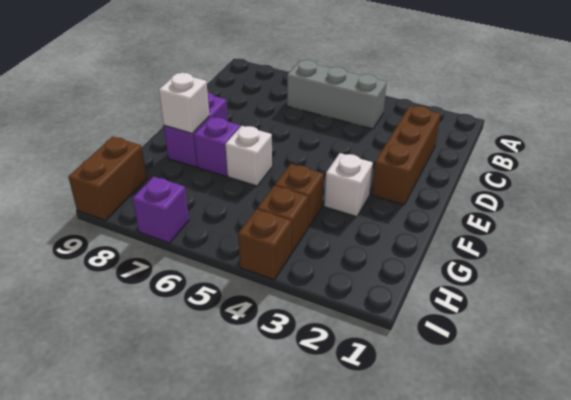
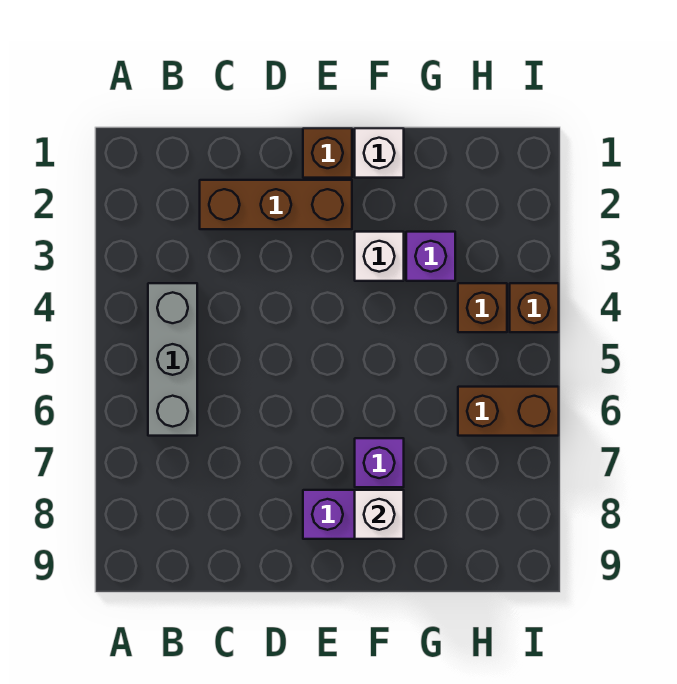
white brick F6 level 1 -> white brick F1 level 1
brown brick G4 level 1 -> brown brick E1 level 1
brown brick H9:I9 level 1 -> brown brick H6:I6 level 1
purple brick I7 level 1 -> purple brick G3 level 1

